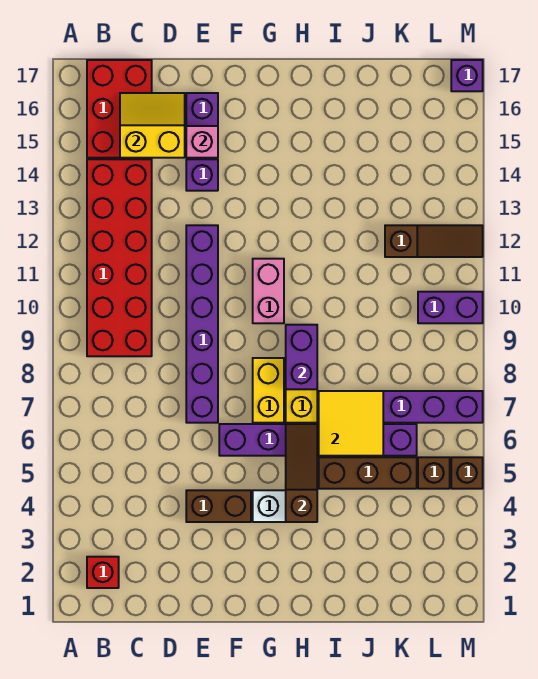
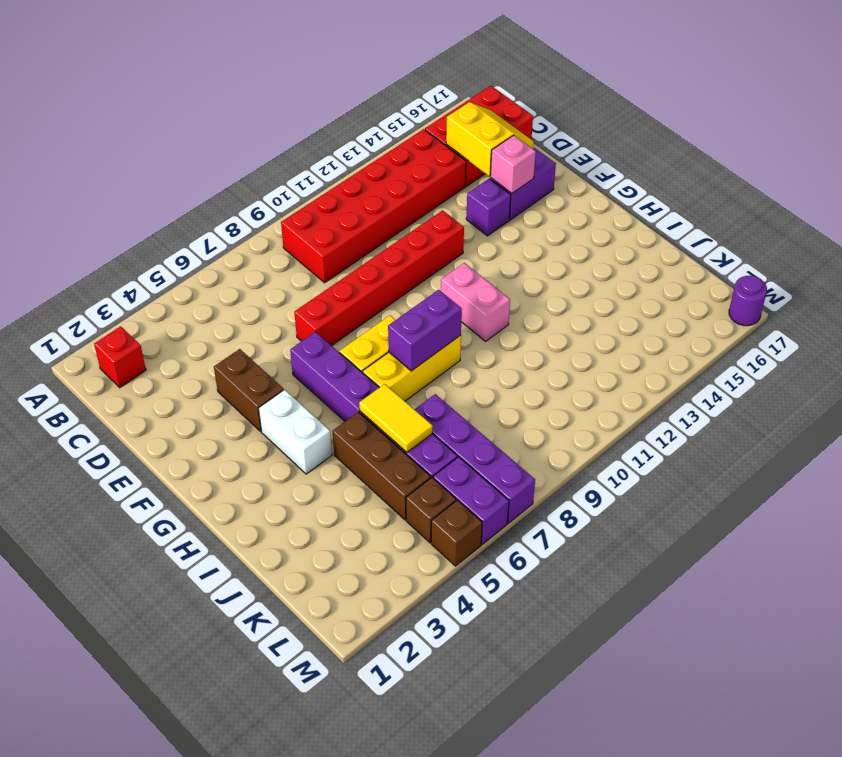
purple brick E7:E12 level 1 -> red brick E7:E12 level 1
pink brick G10:G11 level 1 -> pink brick G11:H11 level 1
brown slope H4:H6 level 2 top 4 -> none
yellow tile I6:J7 level 2 -> yellow tile I6:J6 level 2
brown slope K12:M12 level 1 top K -> none
purple brick L10:M10 level 1 -> purple brick L6:M6 level 1
purple brick M17 level 1 -> purple round brick M17 level 1

